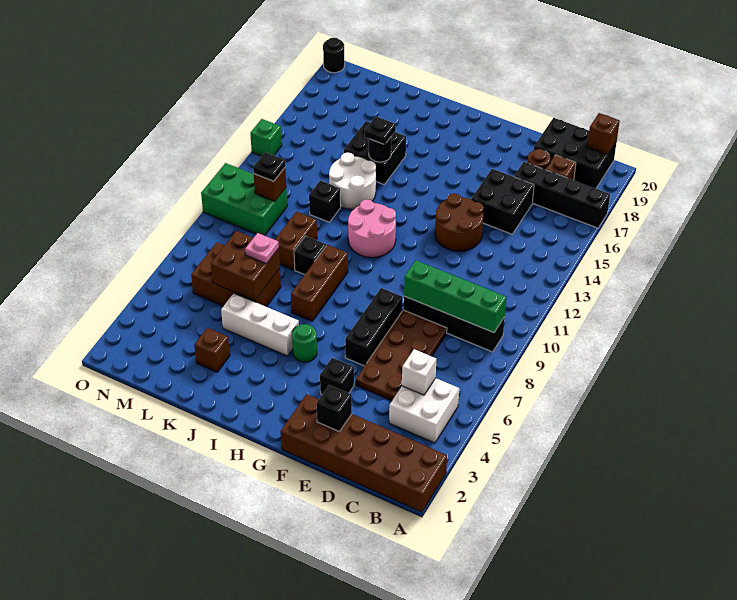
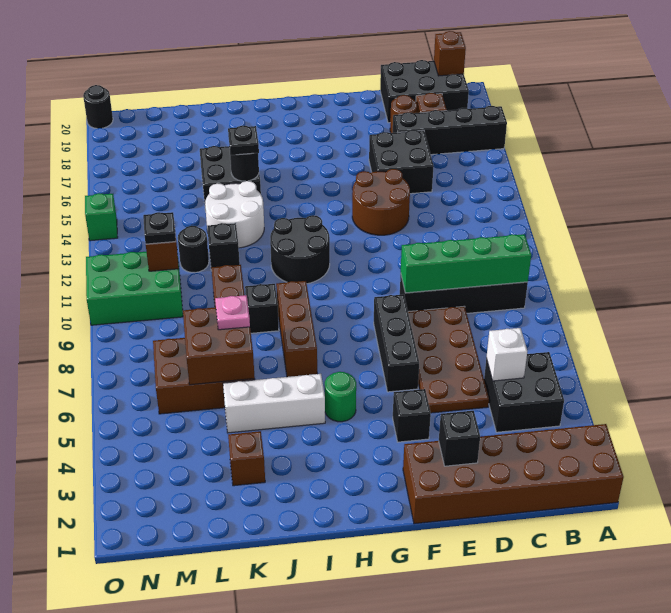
white brick B4:C5 level 1 -> black brick B4:C5 level 1
pink round brick H11:I12 level 1 -> black round brick H11:I12 level 1
none -> black round brick L12 level 1

